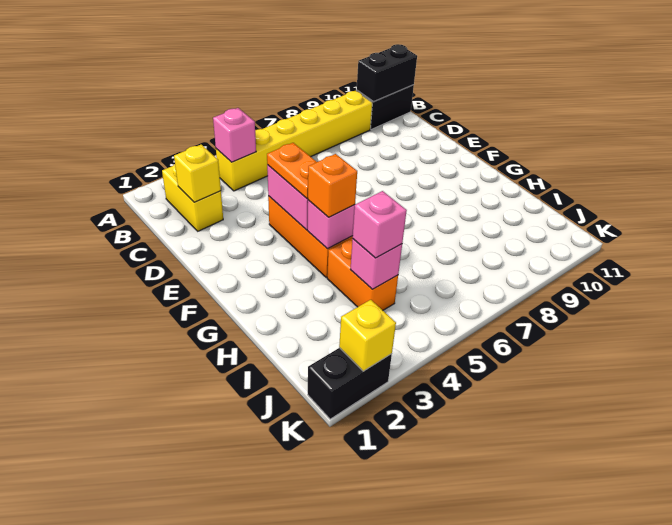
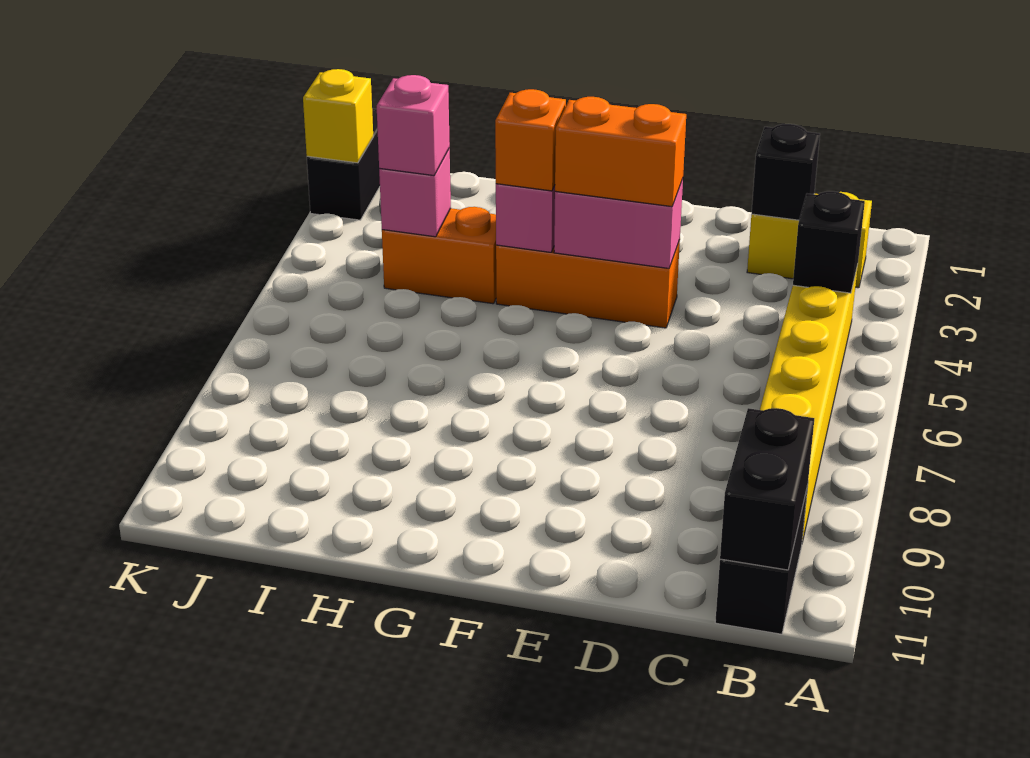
pink brick B4 level 2 -> black brick B4 level 2
yellow brick C2 level 2 -> black brick C2 level 2
orange plate E4:F4 level 3 -> orange brick E4:F4 level 3

